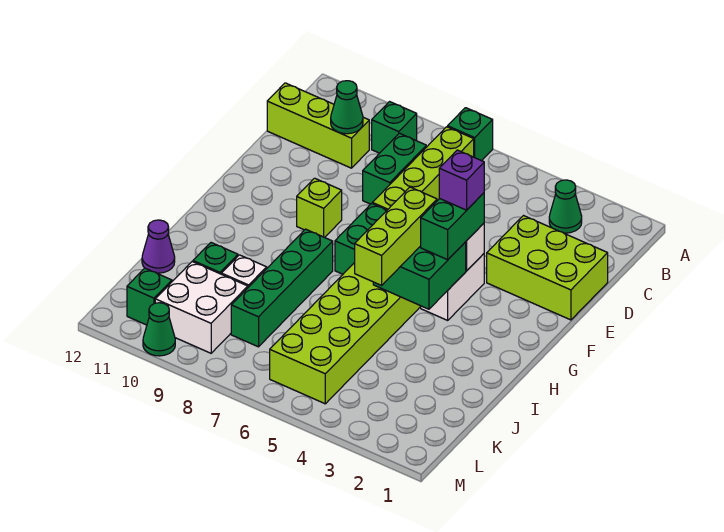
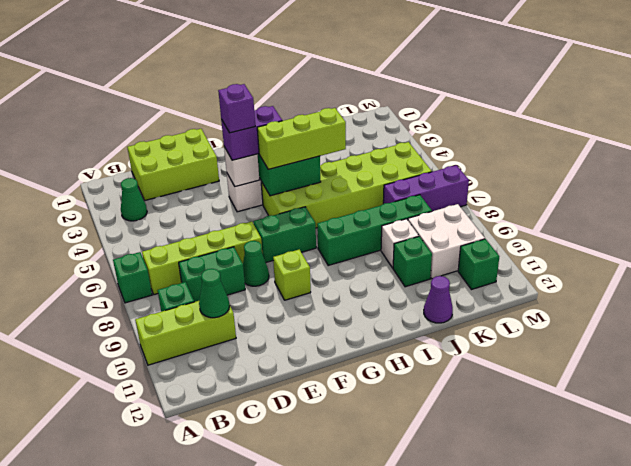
lime brick C10:C12 level 1 -> lime brick A10:C10 level 1
lime brick D1:E3 level 1 -> lime brick C1:E2 level 1
green brick F4:G4 level 3 -> purple brick F4:G4 level 3
none -> purple brick K7:M7 level 1
green cone M10 level 1 -> green cone E8 level 1

